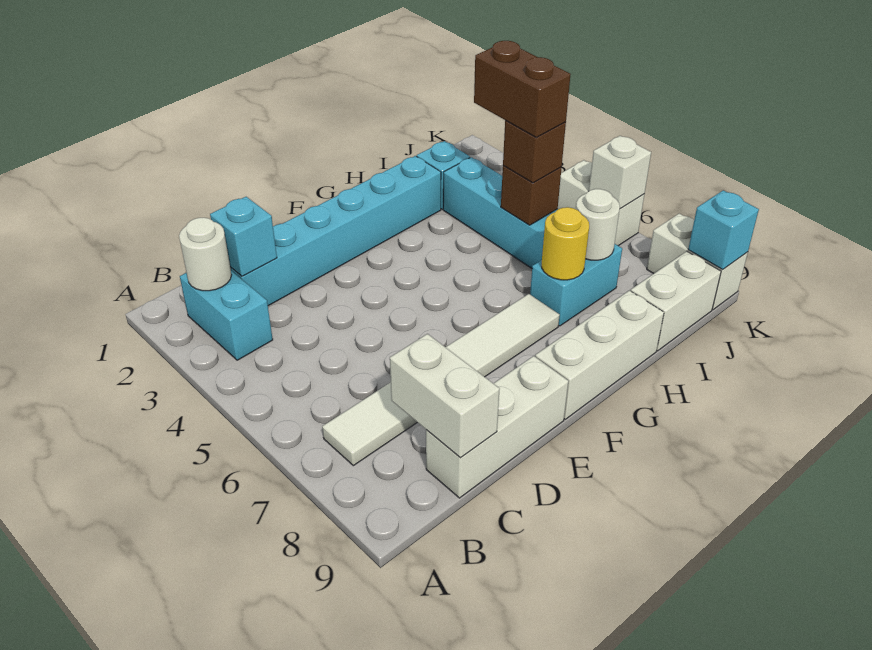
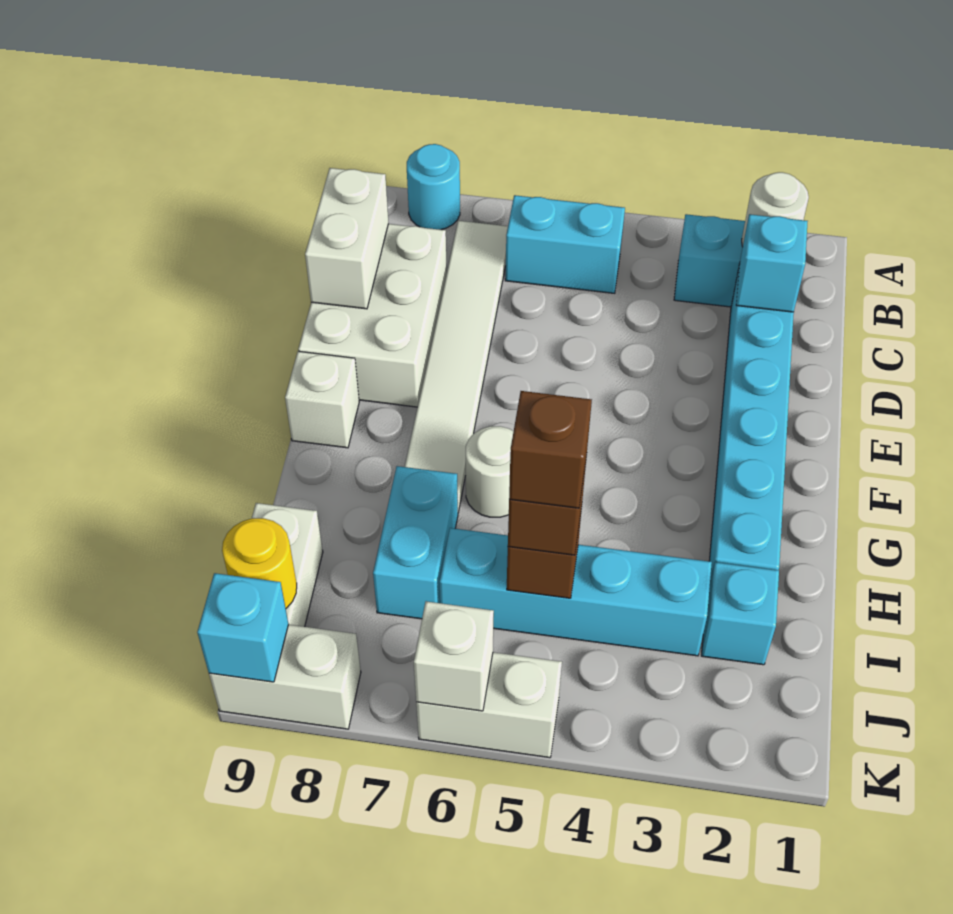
none -> cyan round brick A8 level 1
none -> cyan brick B5:B6 level 1
white brick C8:C9 level 2 -> white brick C9:D9 level 2
white brick C9:E9 level 1 -> white brick C8:E9 level 1
white brick F9:H9 level 1 -> white brick F9 level 1
yellow round brick H7 level 2 -> yellow round brick J9 level 2
brown brick I4:I5 level 4 -> brown brick I5 level 4
white round brick I7 level 2 -> white round brick G6 level 1

